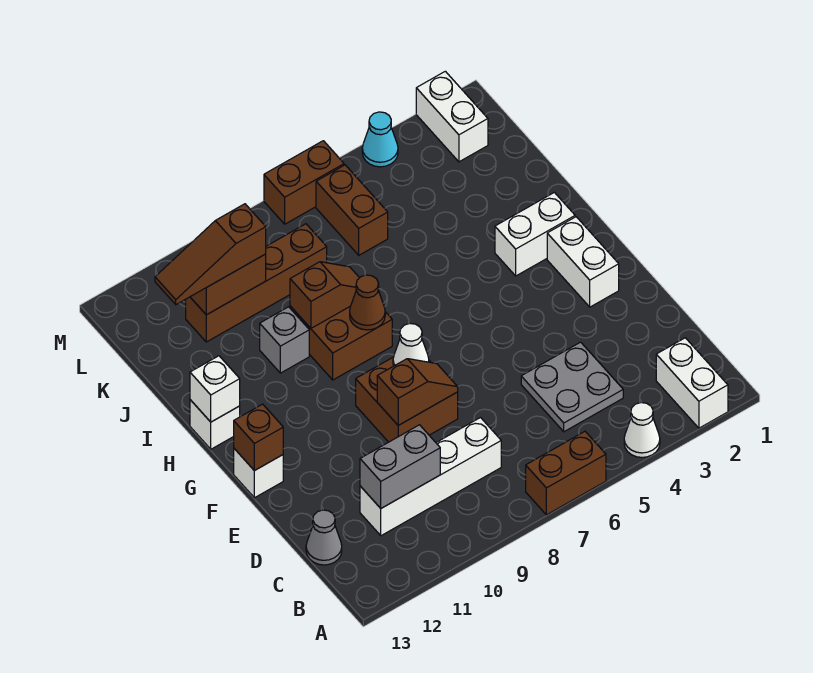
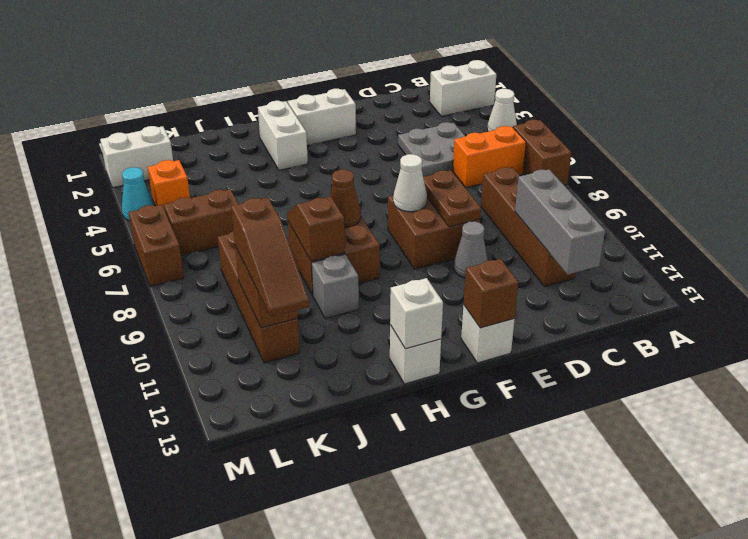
none -> orange brick B6:C6 level 1
white brick C8:C11 level 1 -> brown brick C8:C11 level 1
grey brick C10:C11 level 2 -> grey brick C10:C12 level 2
grey cone C13 level 1 -> grey cone E10 level 1
brown slope E8:E9 level 2 top 9 -> brown plate E8:E9 level 2
none -> orange brick L4 level 1

